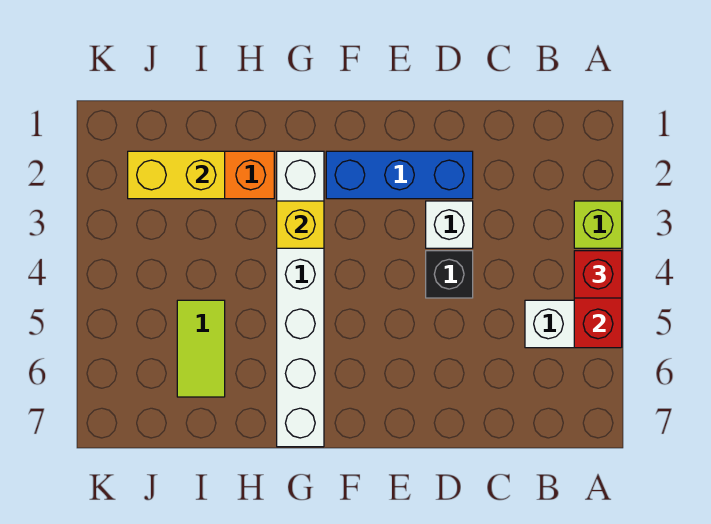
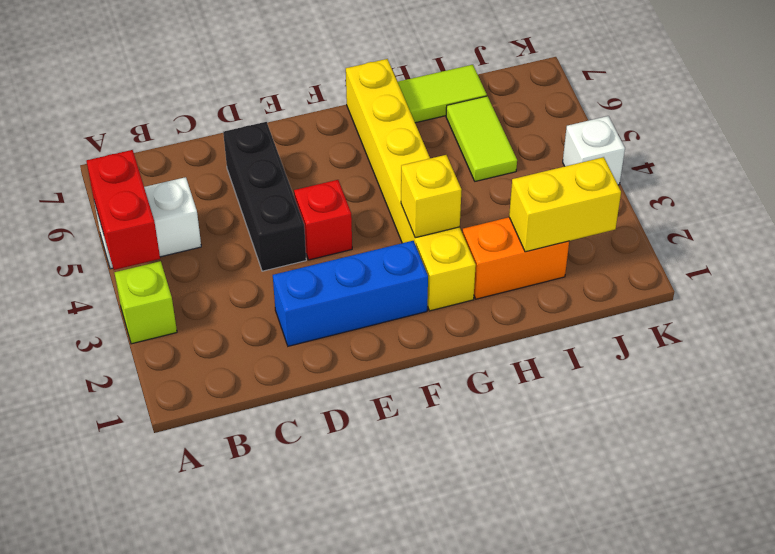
red brick A4 level 3 -> red brick E4 level 1
white brick D3 level 1 -> white brick K4 level 1
black brick D4 level 1 -> black brick D4:D6 level 1
white brick G2:G7 level 1 -> yellow brick G2:G7 level 1
none -> lime tile H7:I7 level 1

